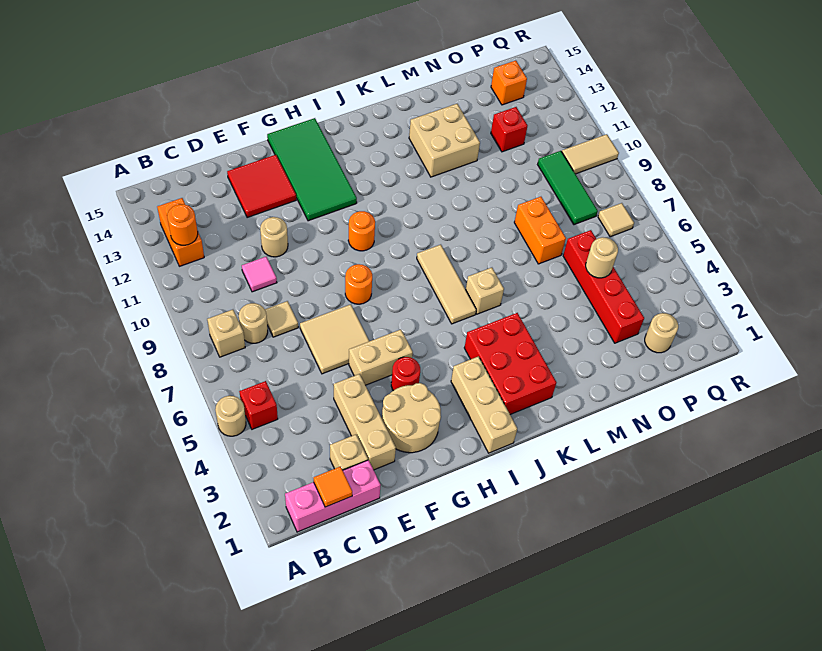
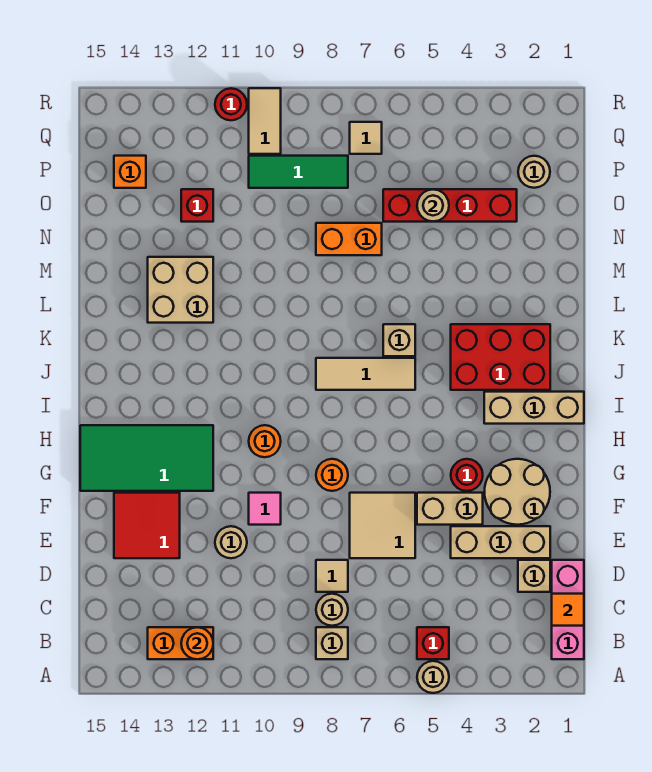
pink tile D10 level 1 -> pink tile F10 level 1
tan brick F5:G5 level 1 -> tan brick F4:F5 level 1
none -> red round brick R11 level 1

